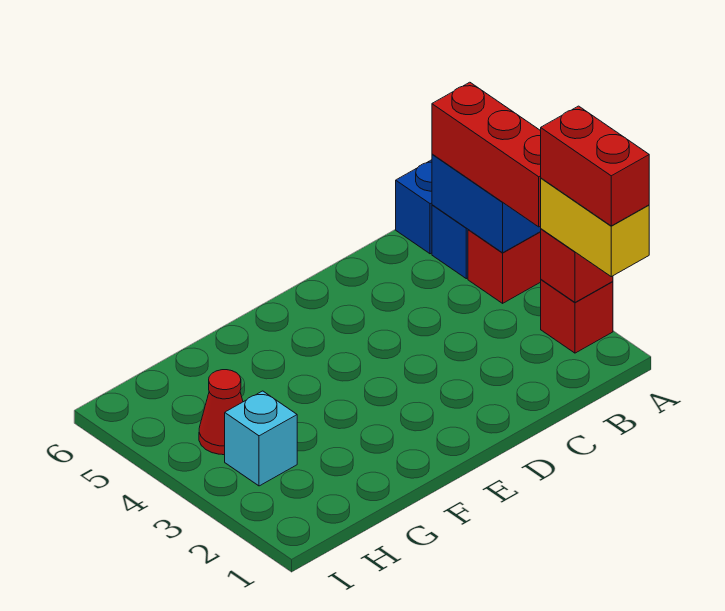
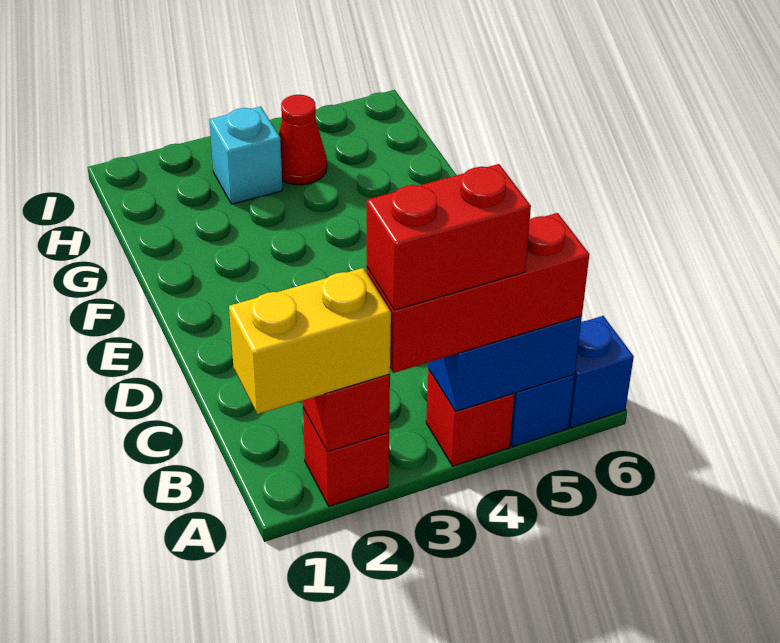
red brick A1:A2 level 4 -> red brick A3:A4 level 4

